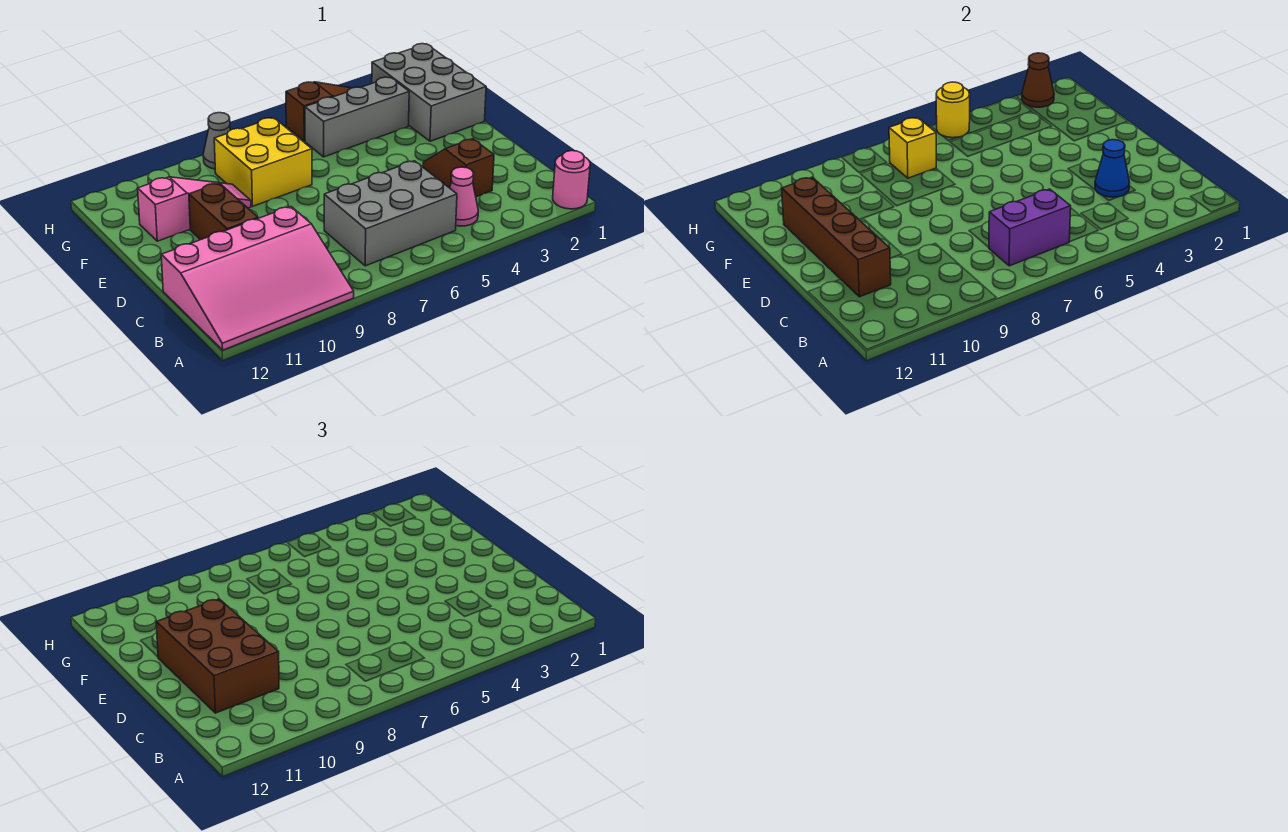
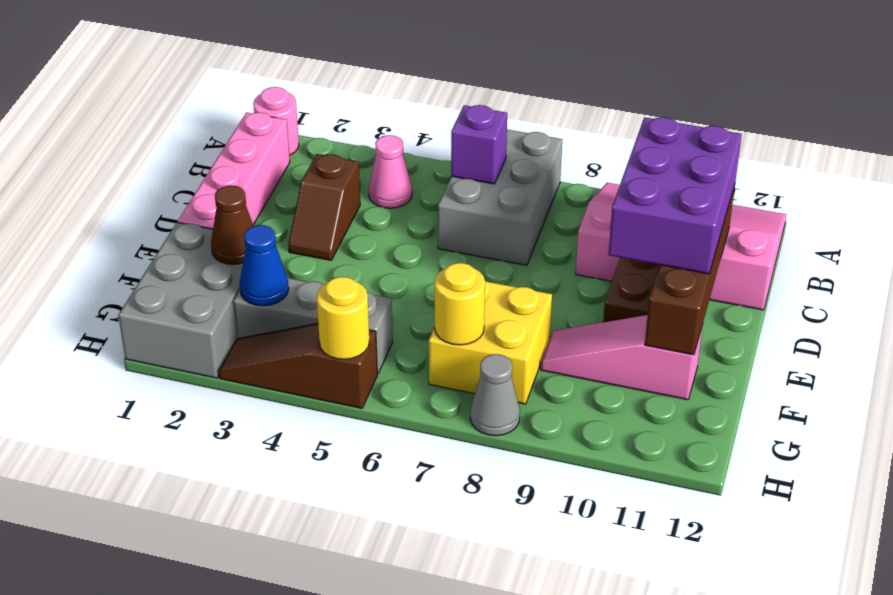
none -> pink brick B1:E1 level 1
grey brick B5:C7 level 1 -> grey brick A6:C7 level 1
purple brick B6:B7 level 2 -> purple brick B6 level 2
blue cone C3 level 2 -> blue cone G3 level 2
brown brick C10:E11 level 3 -> purple brick C10:E11 level 3
yellow brick G7 level 2 -> yellow round brick G7 level 2
brown cone H2 level 2 -> brown cone F2 level 2

